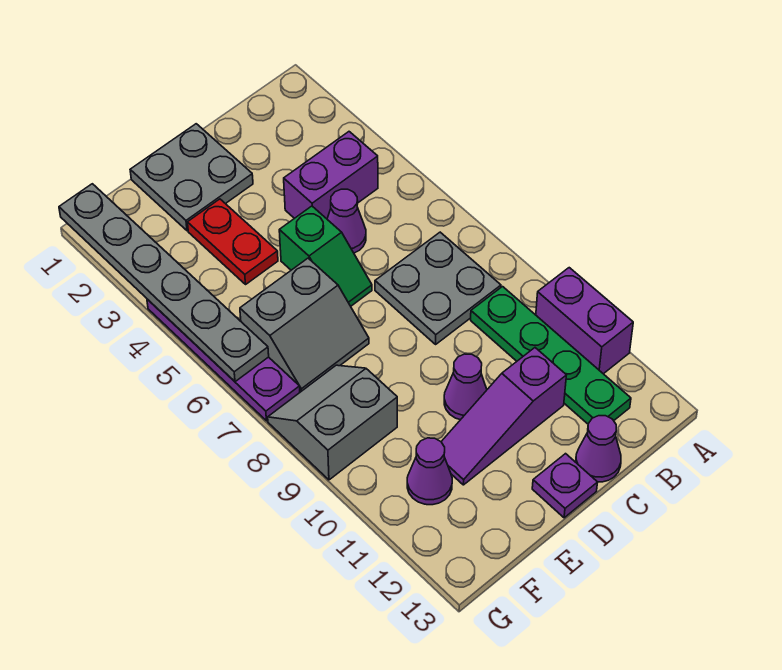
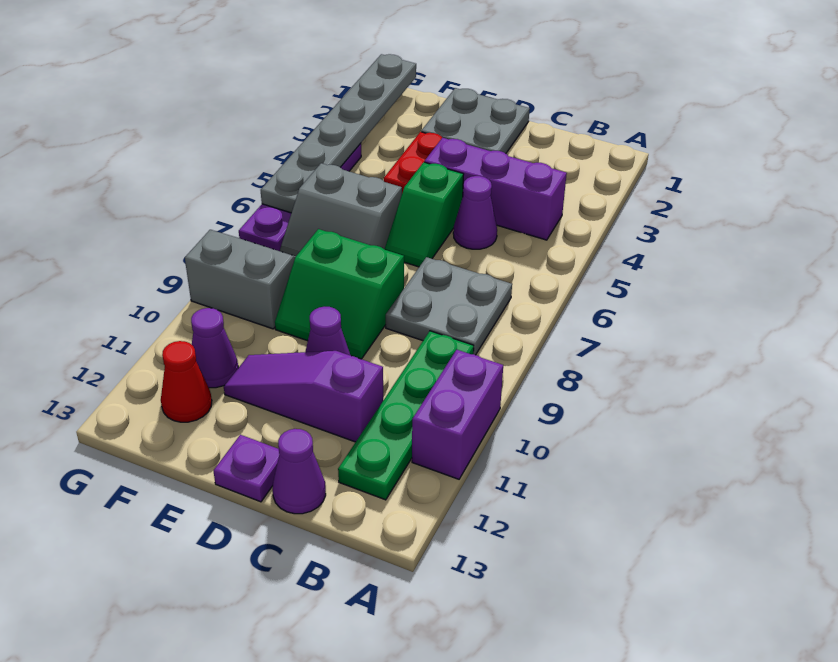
purple brick B4:C4 level 1 -> purple brick B4:D4 level 1
none -> green slope D8:E9 level 1 top 8
none -> red cone F12 level 1

